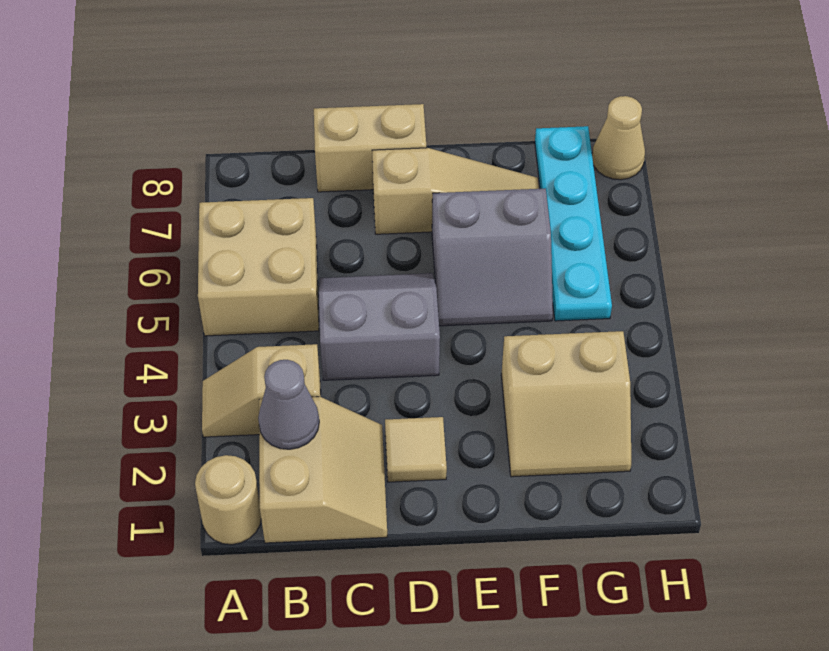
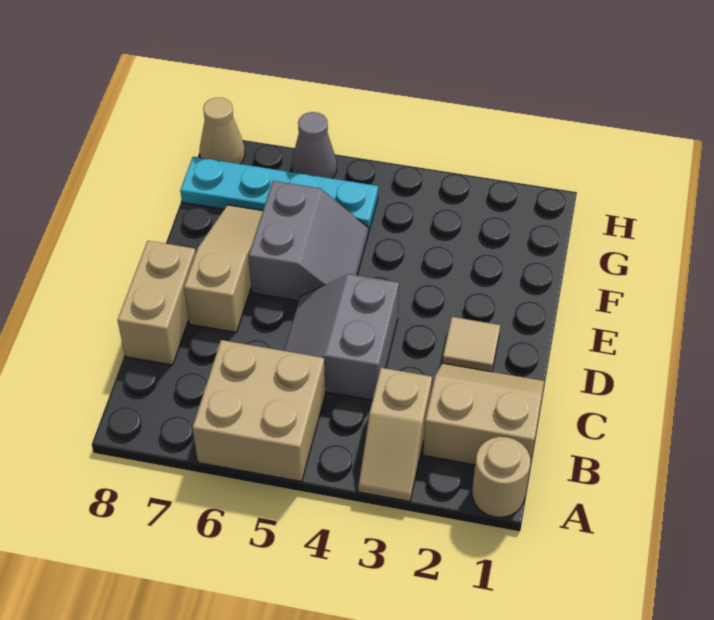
grey cone B2 level 2 -> grey cone H6 level 1
tan slope F2:G3 level 1 top 3 -> none

